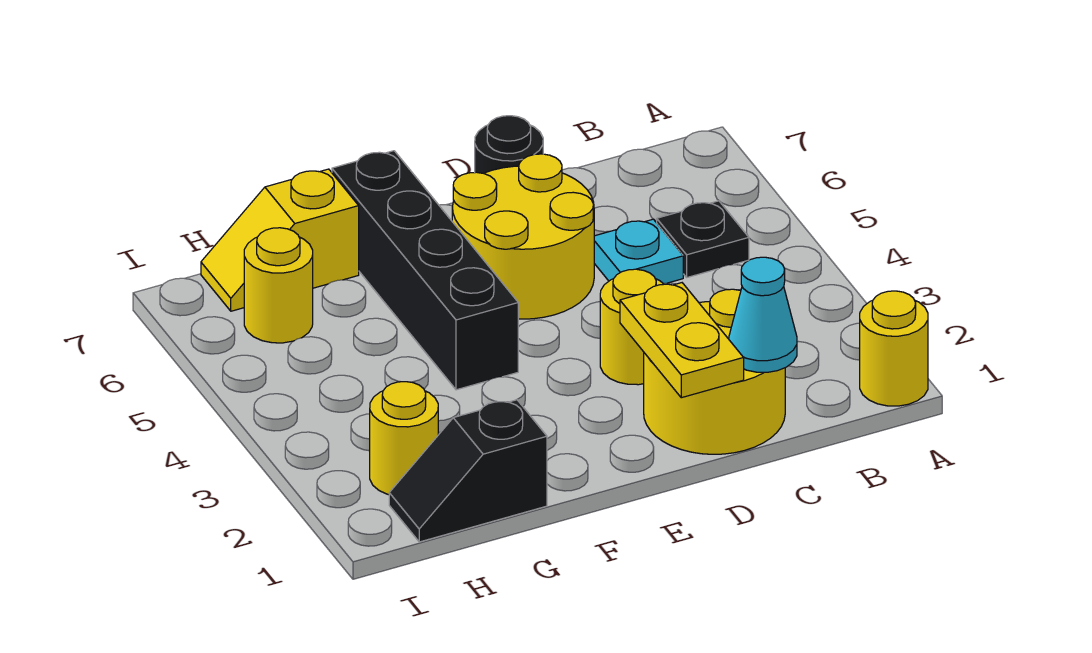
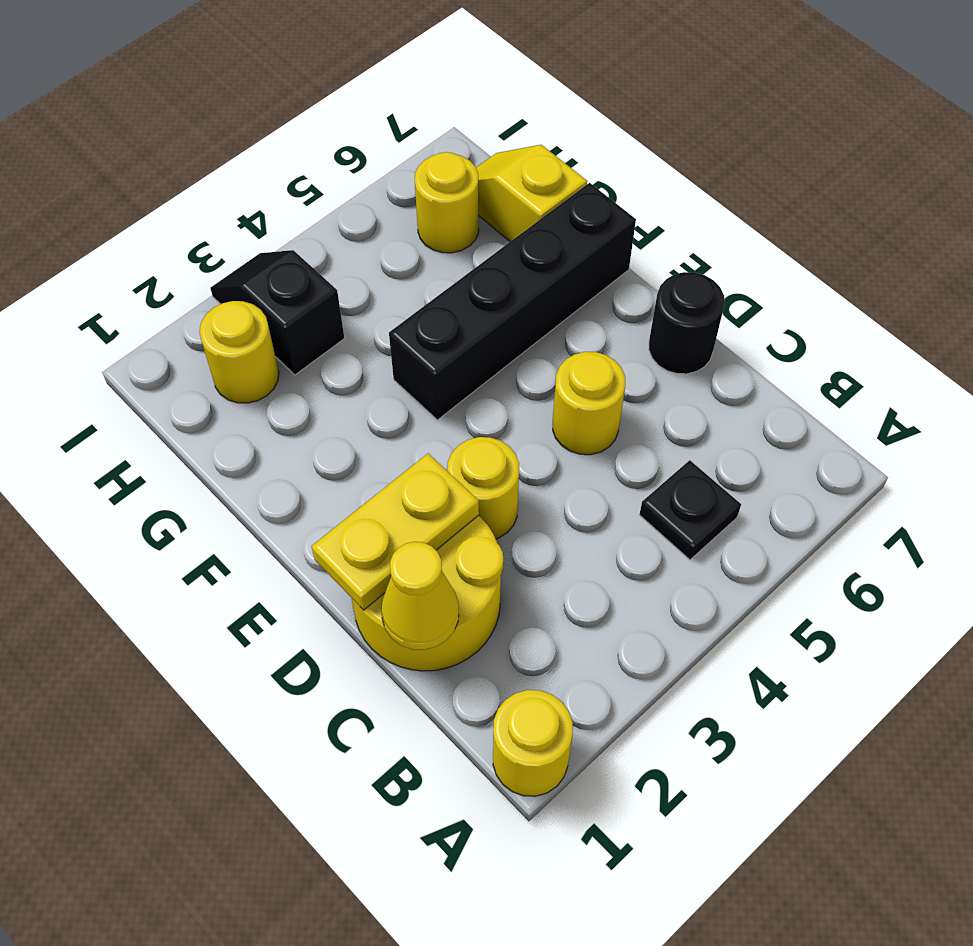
cyan cone C1 level 2 -> yellow cone C1 level 2
cyan plate C5 level 1 -> none
yellow round brick D5:E6 level 1 -> yellow round brick D5 level 1
black slope G1:H1 level 1 top G -> black slope H3:I3 level 1 top H

